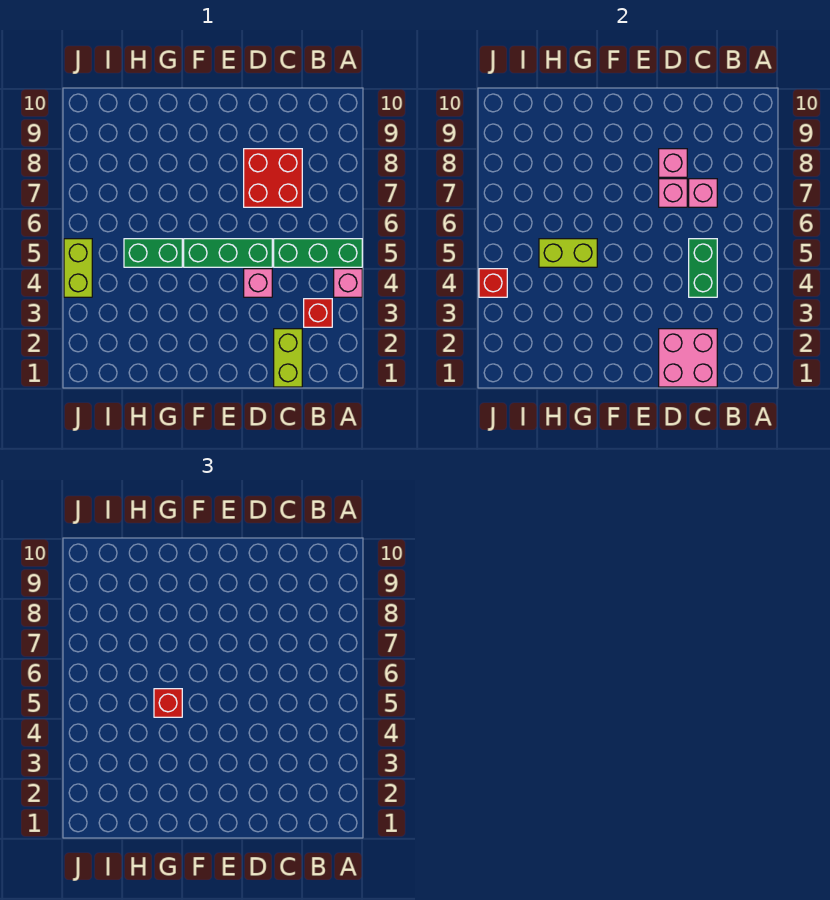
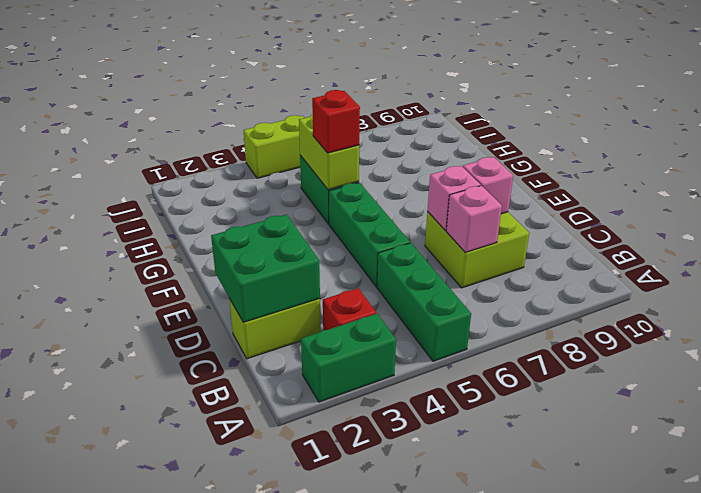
pink brick A4 level 1 -> none
pink brick C1:D2 level 2 -> green brick C1:D2 level 2
green brick C4:C5 level 2 -> green brick A2:A3 level 1
red brick C7:D8 level 1 -> lime brick C7:D8 level 1
pink brick D4 level 1 -> none
red brick J4 level 2 -> none

